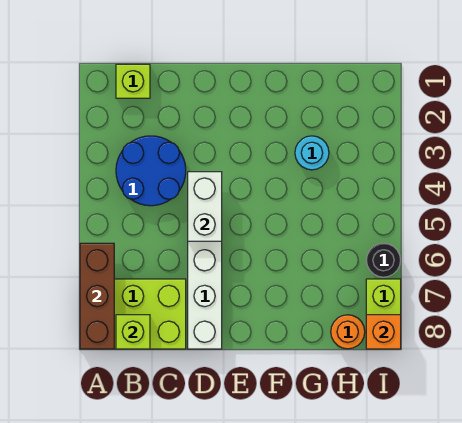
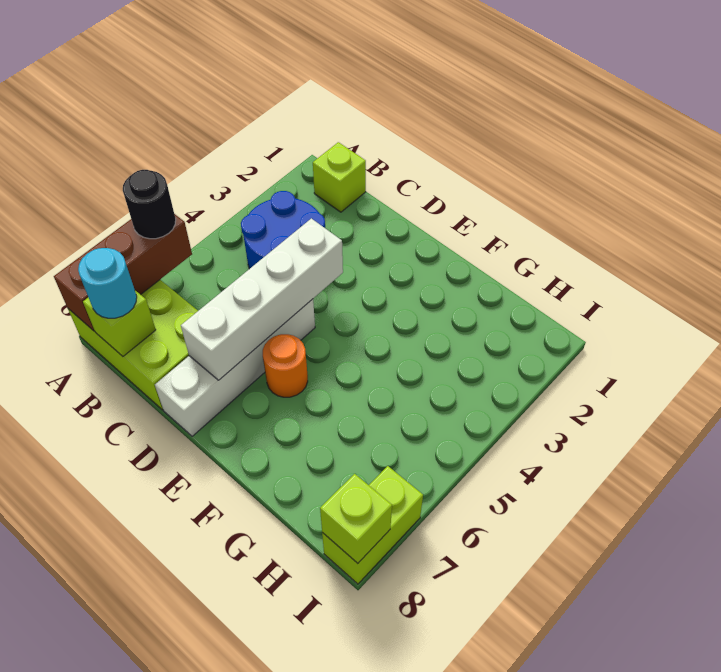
white brick D4:D5 level 2 -> white brick D4:D7 level 2
cyan round brick G3 level 1 -> cyan round brick B8 level 3
orange round brick H8 level 1 -> orange round brick E6 level 1
black round brick I6 level 1 -> black round brick A6 level 3
orange brick I8 level 2 -> lime brick I8 level 2

